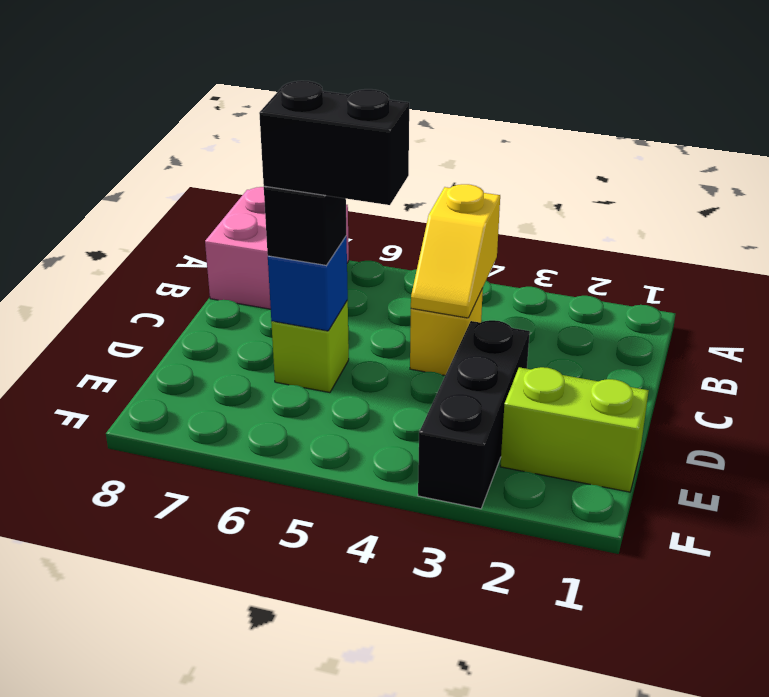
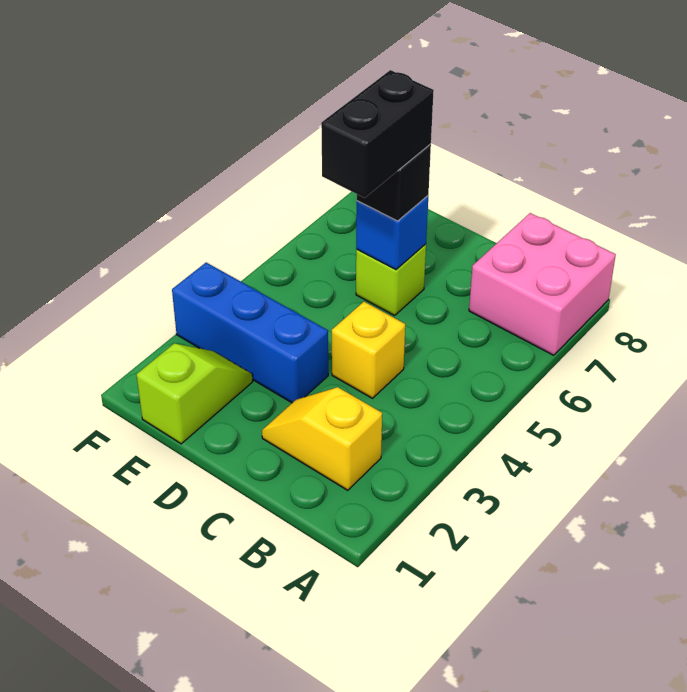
yellow slope B4:C4 level 2 top B -> yellow slope B2:C2 level 1 top B
black brick D3:F3 level 1 -> blue brick D3:F3 level 1
lime brick E1:E2 level 1 -> lime slope E1:E2 level 1 top 1

